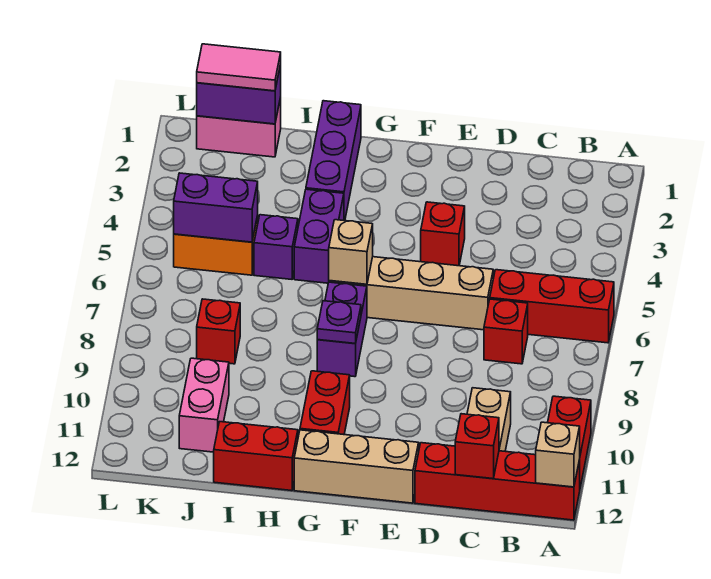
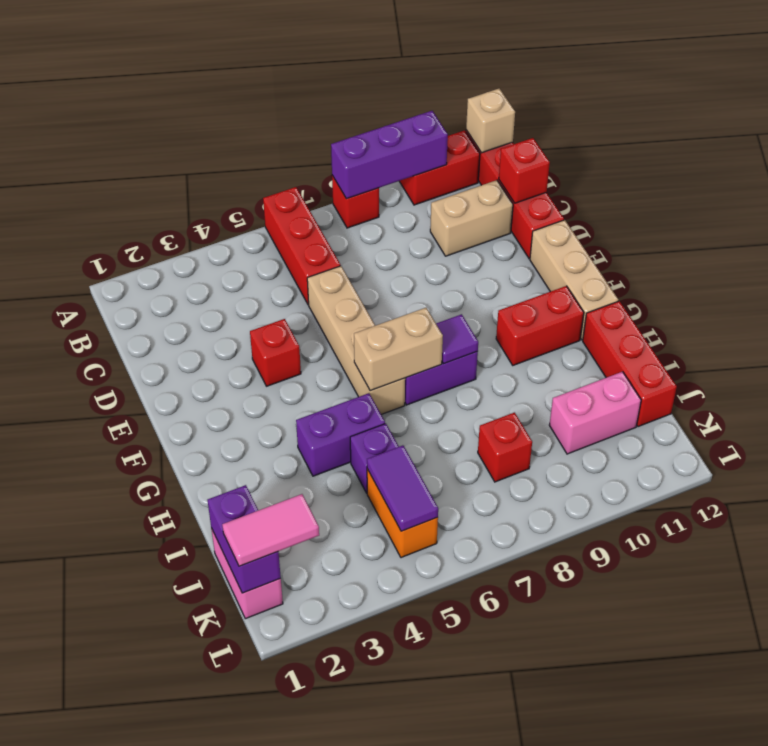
red brick C7 level 1 -> red brick A8 level 1
tan brick G6 level 2 -> tan brick G6:G7 level 2
purple plate G8 level 2 -> purple tile G8 level 2
purple brick H1:H3 level 1 -> purple brick A8:A10 level 2
red brick H12:I12 level 1 -> red brick H12:J12 level 1
pink tile J1:K1 level 3 -> pink tile K1:K2 level 3
purple brick J5:K5 level 2 -> purple tile J5:K5 level 2

